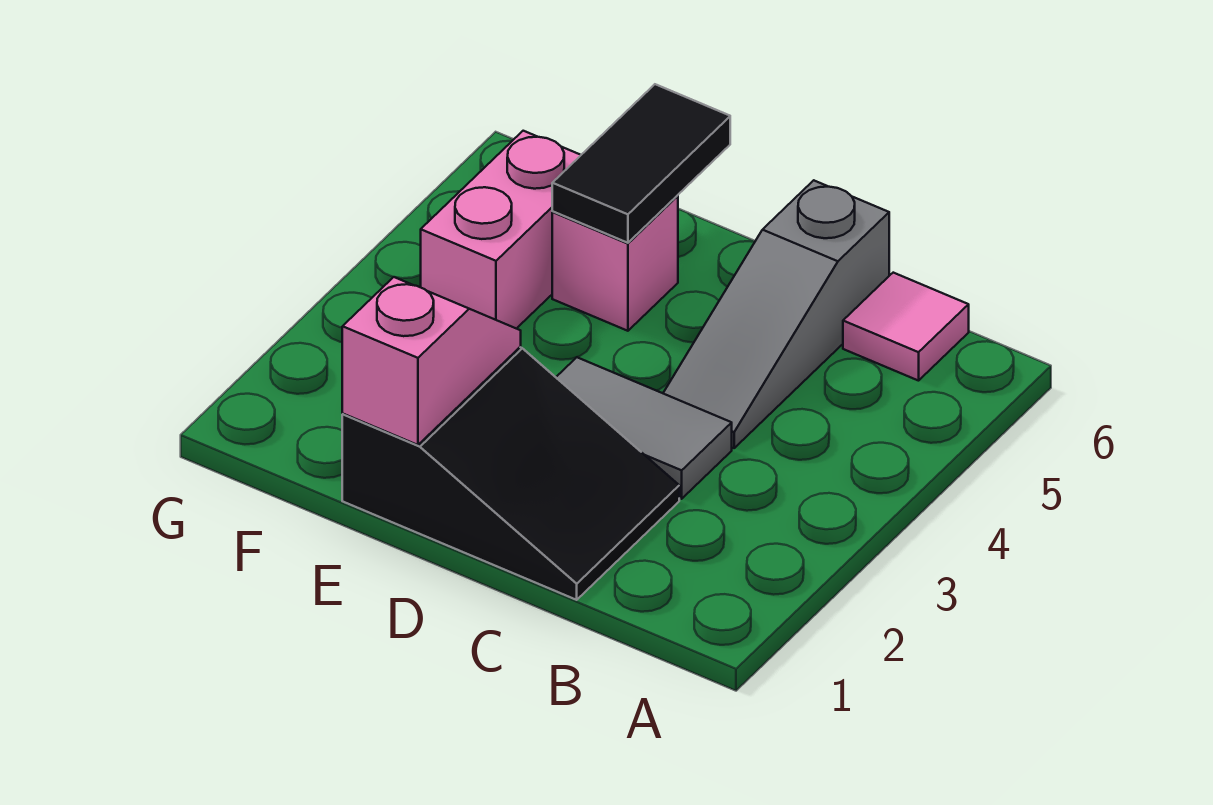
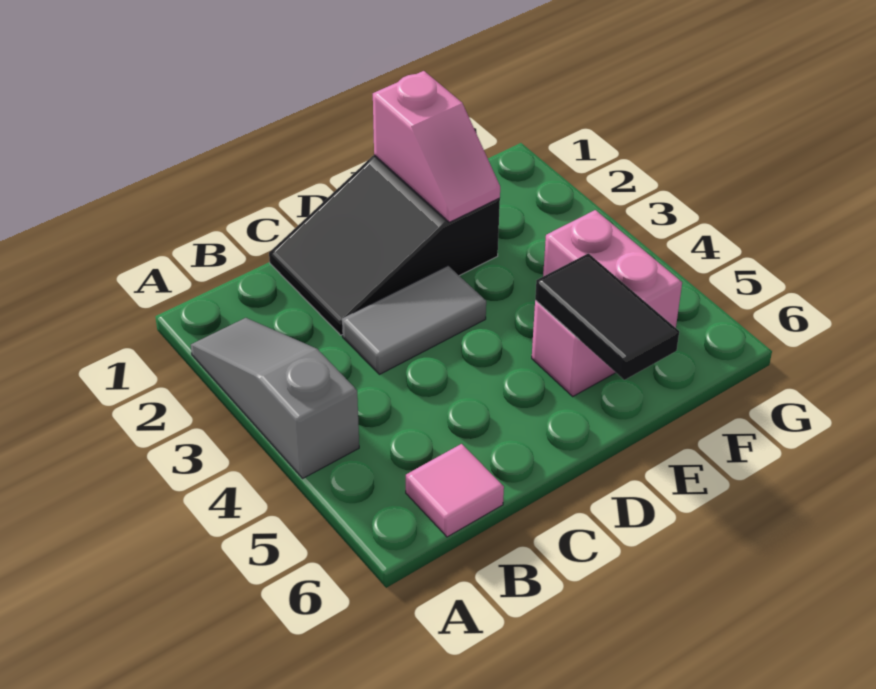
grey slope C4:C6 level 1 top 6 -> grey slope A2:A4 level 1 top 4

